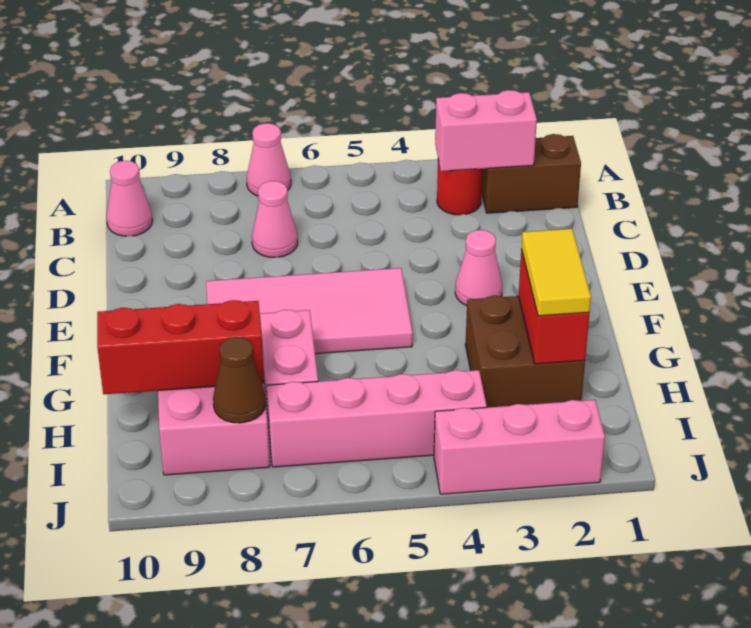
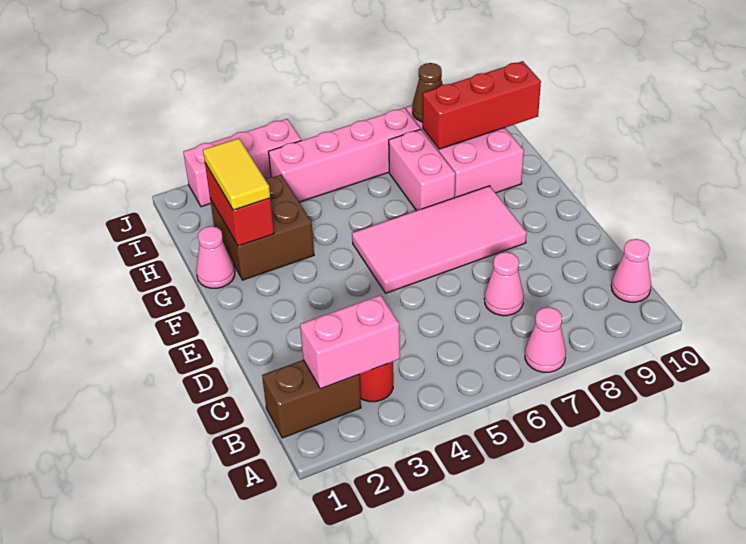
pink cone E3 level 1 -> pink cone G1 level 1

